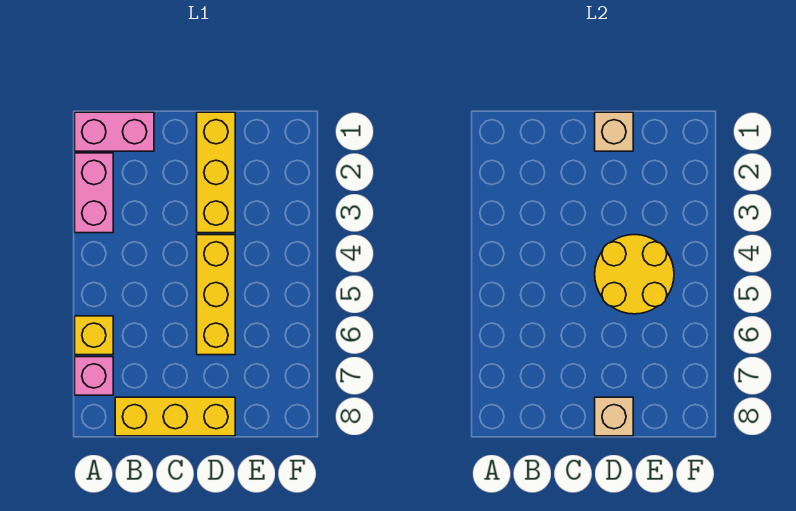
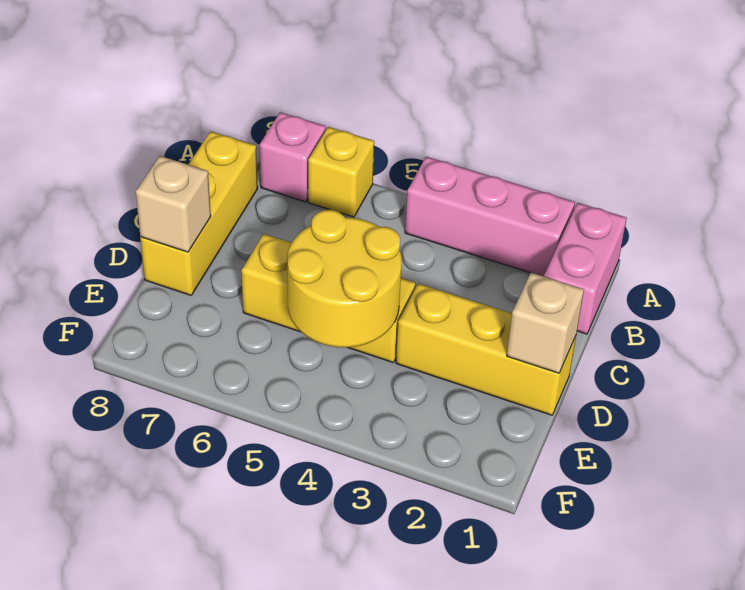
pink brick A2:A3 level 1 -> pink brick A2:A4 level 1

